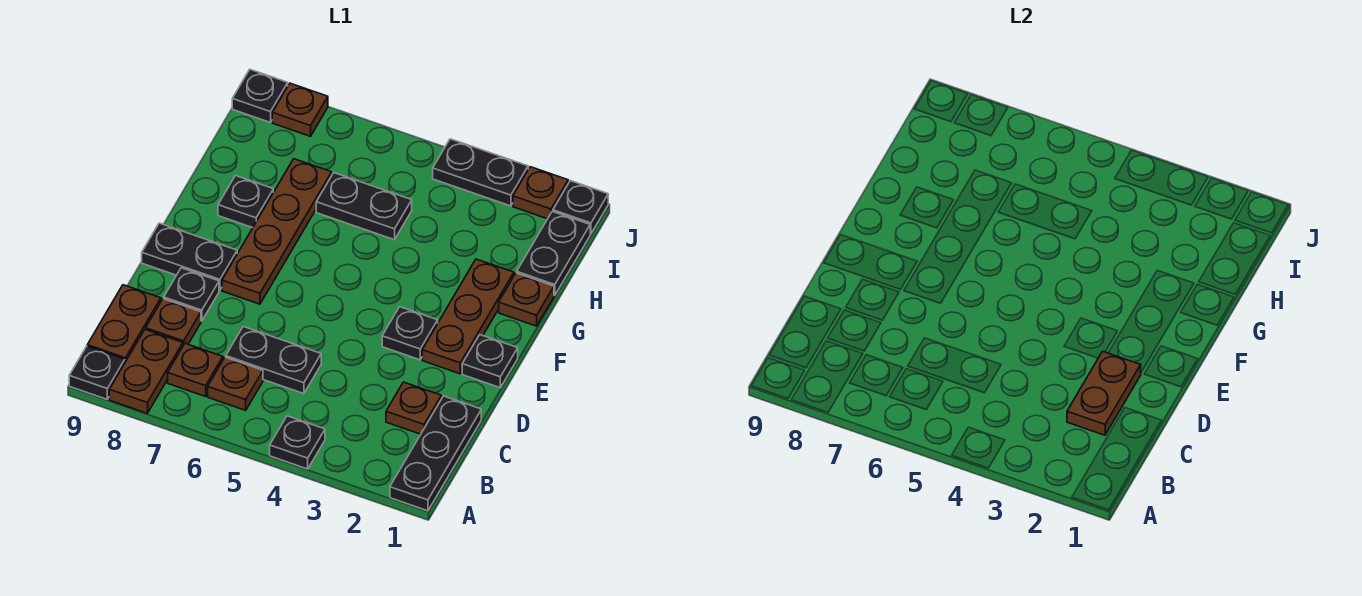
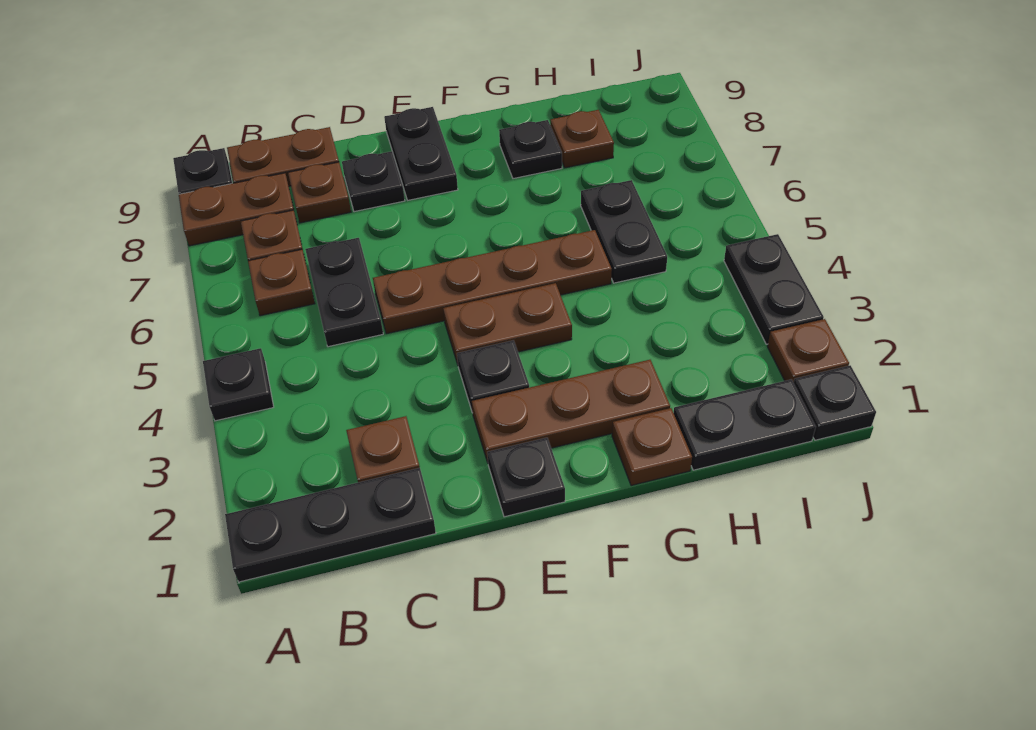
brown plate C2:D2 level 2 -> brown plate E4:F4 level 1
brown plate E7:H7 level 1 -> brown plate D5:G5 level 1
brown plate J8 level 1 -> brown plate H8 level 1
black plate J9 level 1 -> none

